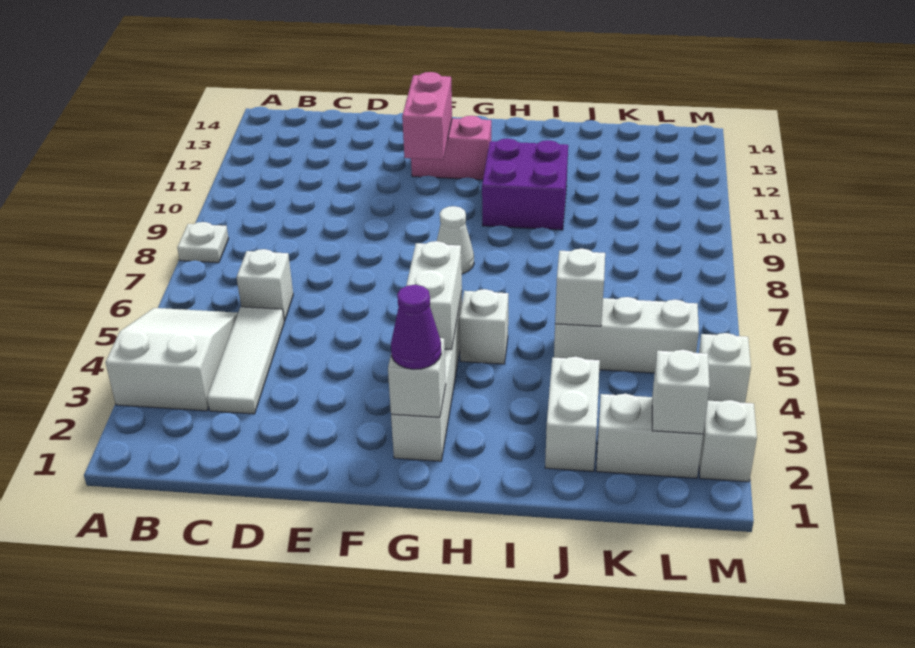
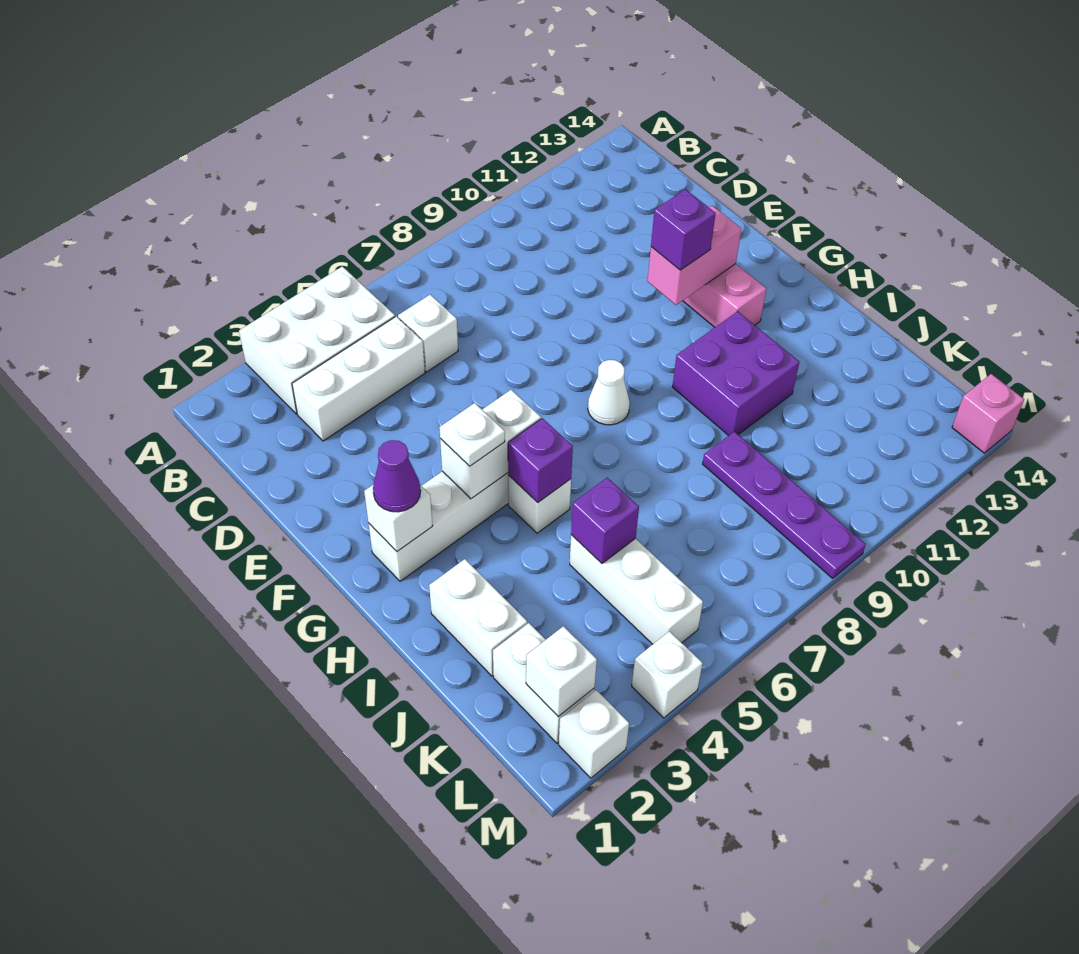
white slope A3:B5 level 1 top 3 -> white brick A3:B5 level 1
white plate A8 level 1 -> white plate G4 level 3
white tile C3:C5 level 1 -> white brick C3:C5 level 1
none -> purple brick F11 level 3
none -> purple brick H5 level 2
white brick J2:J3 level 1 -> white brick I2:J2 level 1
white brick J5 level 2 -> purple brick J5 level 2
none -> purple plate J9:M9 level 1
none -> pink brick M14 level 1

